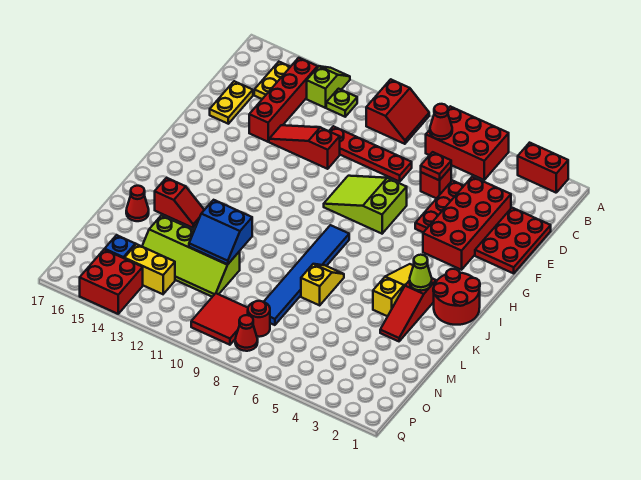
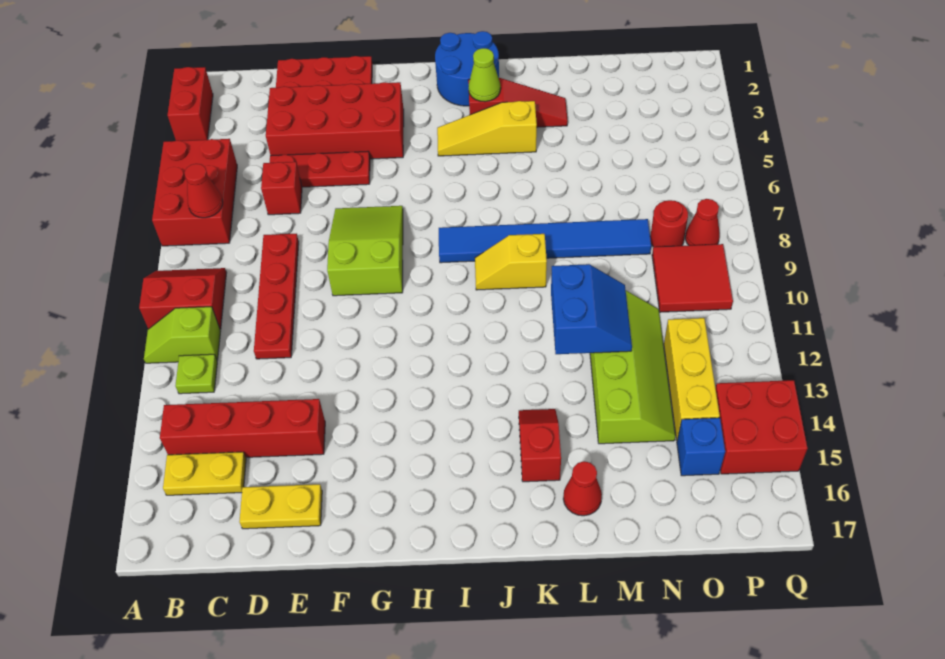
lime slope A13:B13 level 1 top B -> lime slope A11:B11 level 1 top B
red plate D6 level 2 -> none
red slope E11:E13 level 1 top 11 -> none
lime slope F7:G9 level 1 top 7 -> lime slope F7:G9 level 1 top 9
red round brick I1:J2 level 1 -> blue round brick I1:J2 level 1
yellow slope K7:L7 level 1 top L -> yellow slope J9:K9 level 1 top K
yellow brick O13:O14 level 1 -> yellow brick O12:O14 level 1

